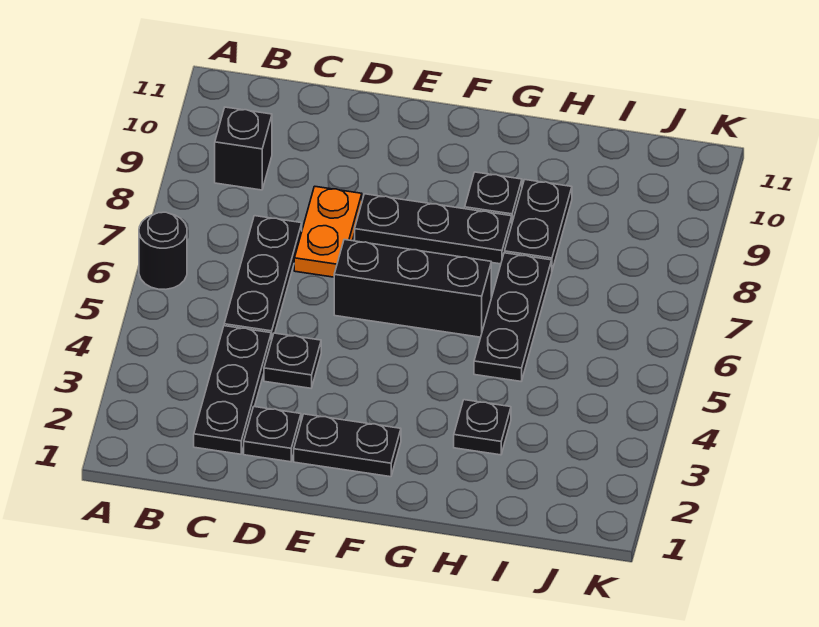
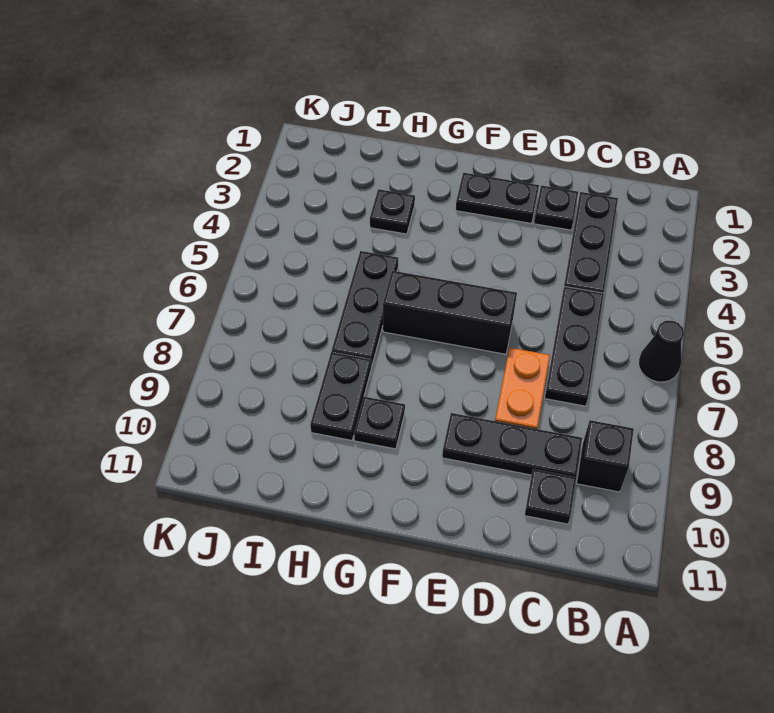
black round brick A6 level 1 -> black cone A6 level 1
black plate D4 level 1 -> black plate C10 level 1
black plate E8:G8 level 1 -> black plate C9:E9 level 1

